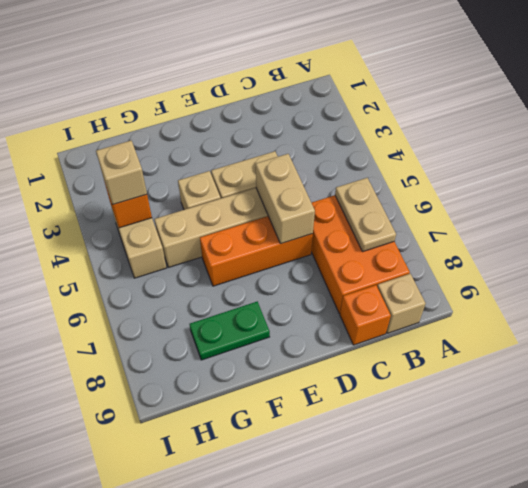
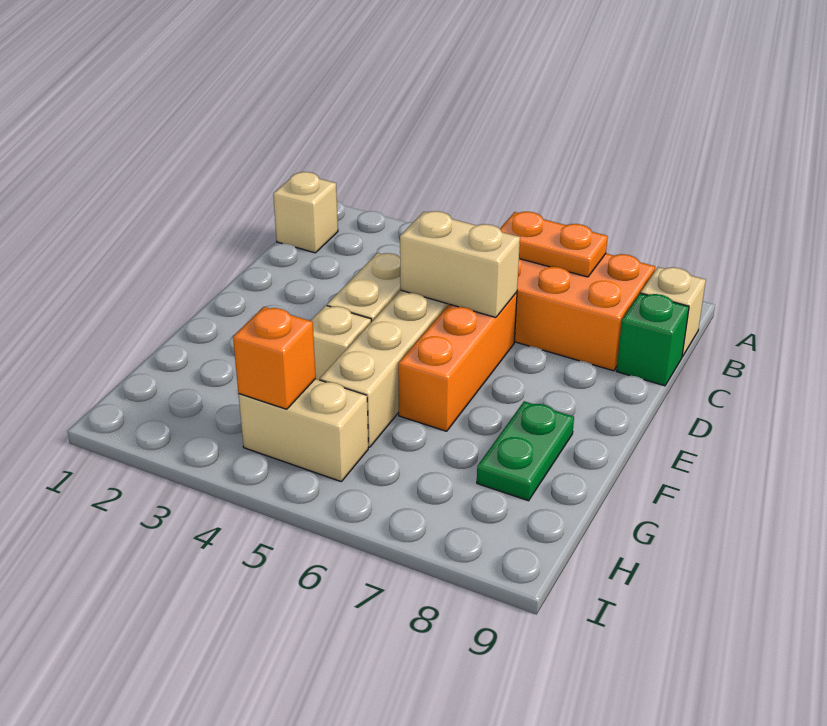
tan plate B6:B7 level 2 -> orange plate B6:B7 level 2
orange brick C9 level 1 -> green brick C9 level 1
tan brick H4 level 3 -> tan brick B1 level 1

